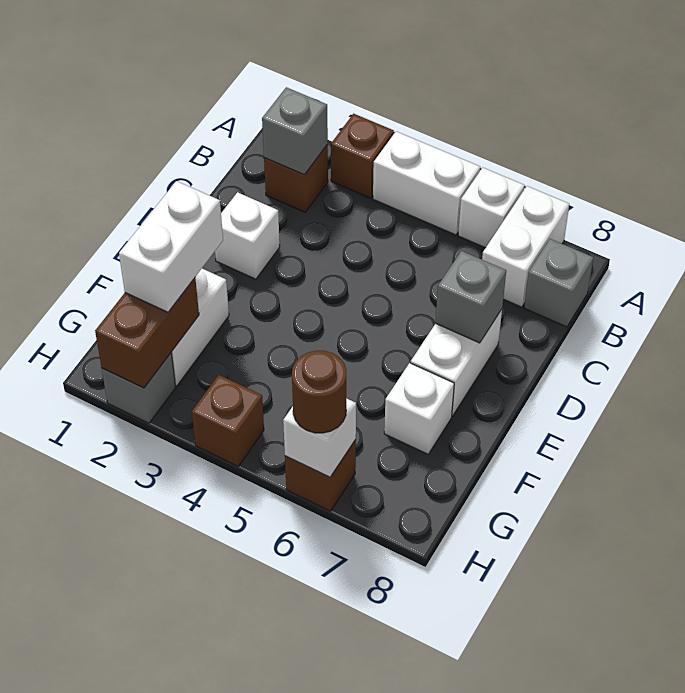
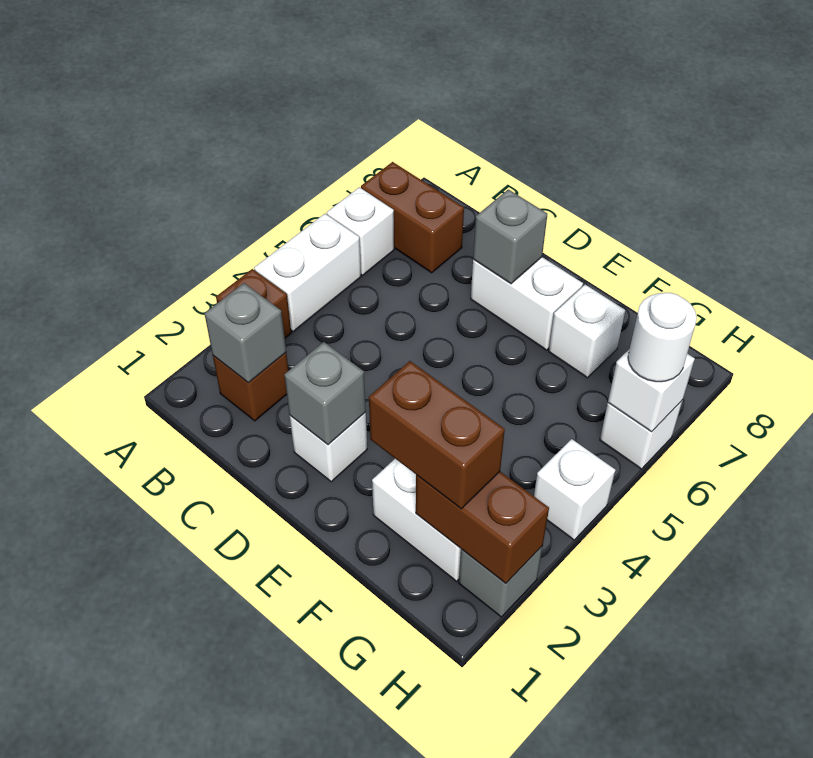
white brick A7:B7 level 1 -> brown brick A7:B7 level 1
grey brick B8 level 1 -> grey brick D2 level 2
white brick F2:G2 level 3 -> brown brick F2:G2 level 3
brown brick H4 level 1 -> white brick H4 level 1
brown brick H6 level 1 -> white brick H6 level 1
brown round brick H6 level 3 -> white round brick H6 level 3

